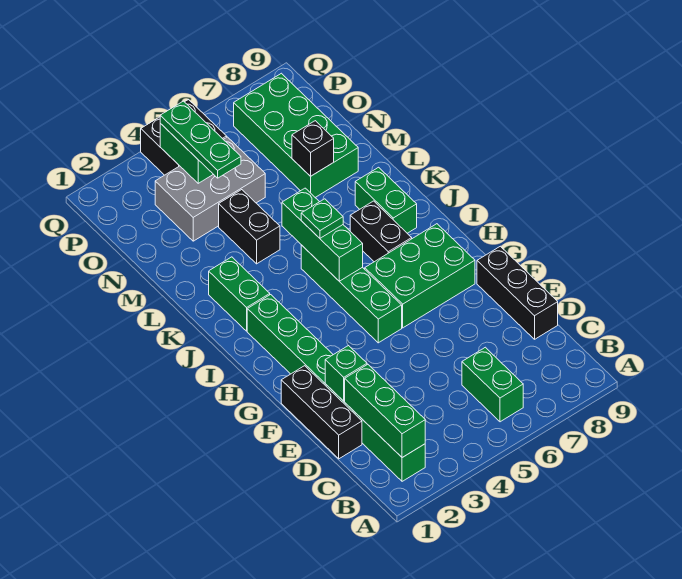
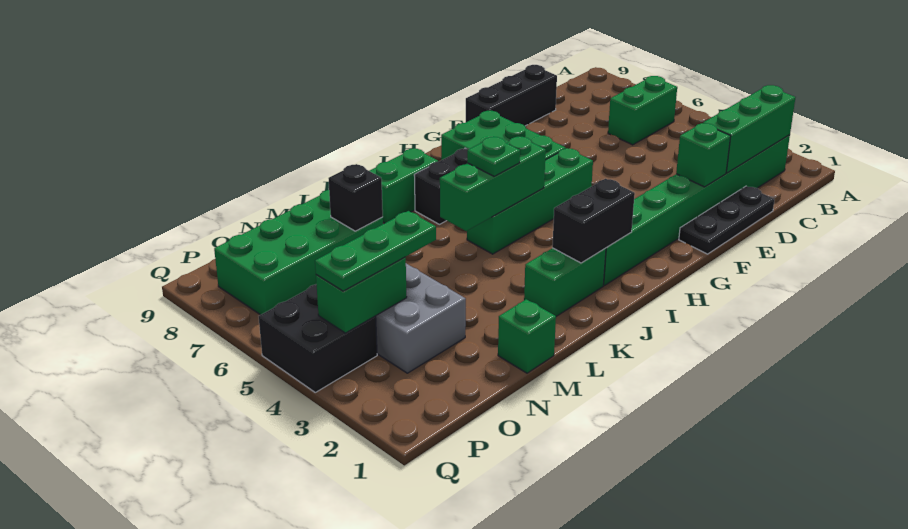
black brick D1:F1 level 1 -> black plate D1:F1 level 1
black brick L4:M4 level 1 -> black brick I2:J2 level 2
none -> green brick M1 level 1

